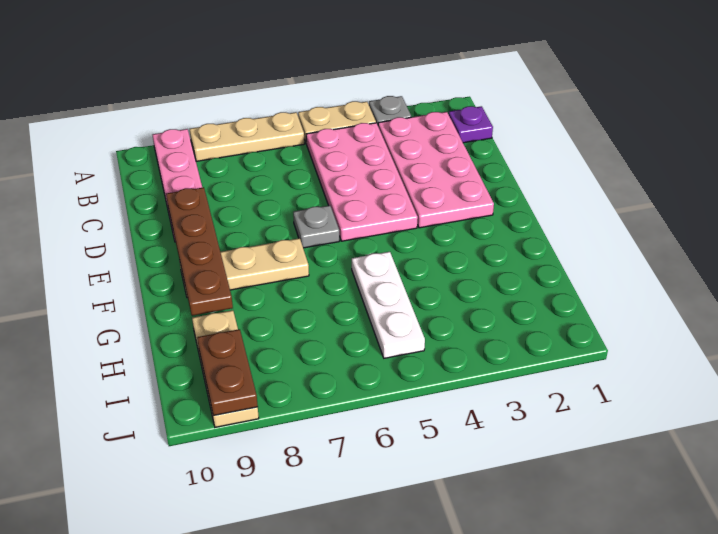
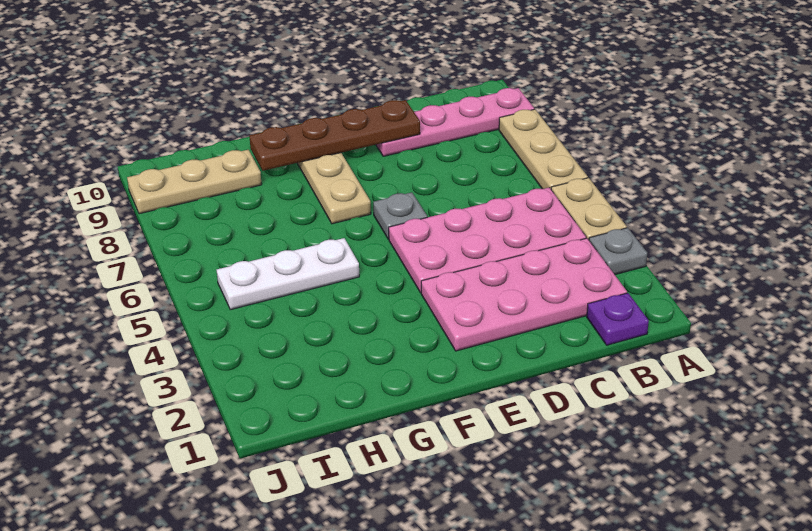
brown plate I9:J9 level 2 -> none

